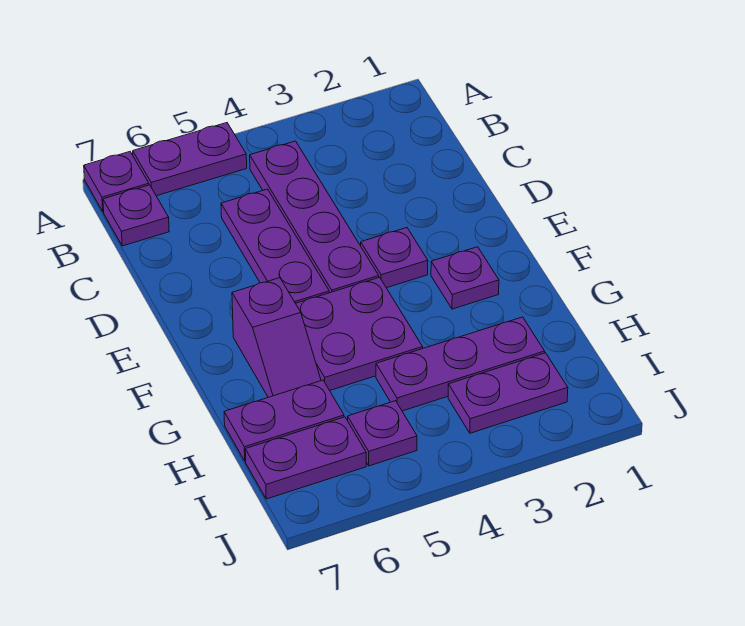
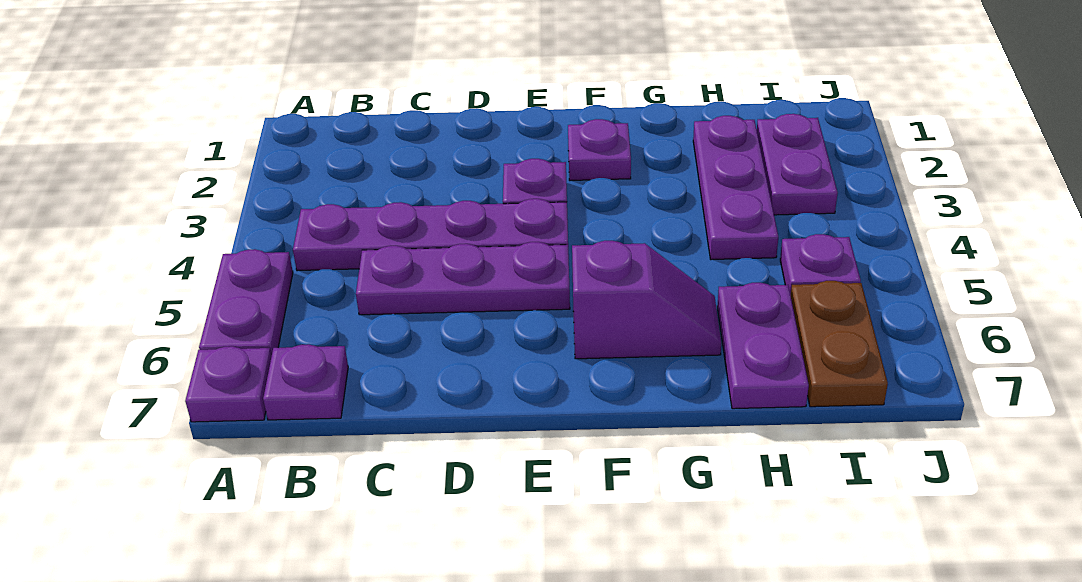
purple plate F4:G5 level 1 -> none
purple plate I6:I7 level 1 -> brown plate I6:I7 level 1

